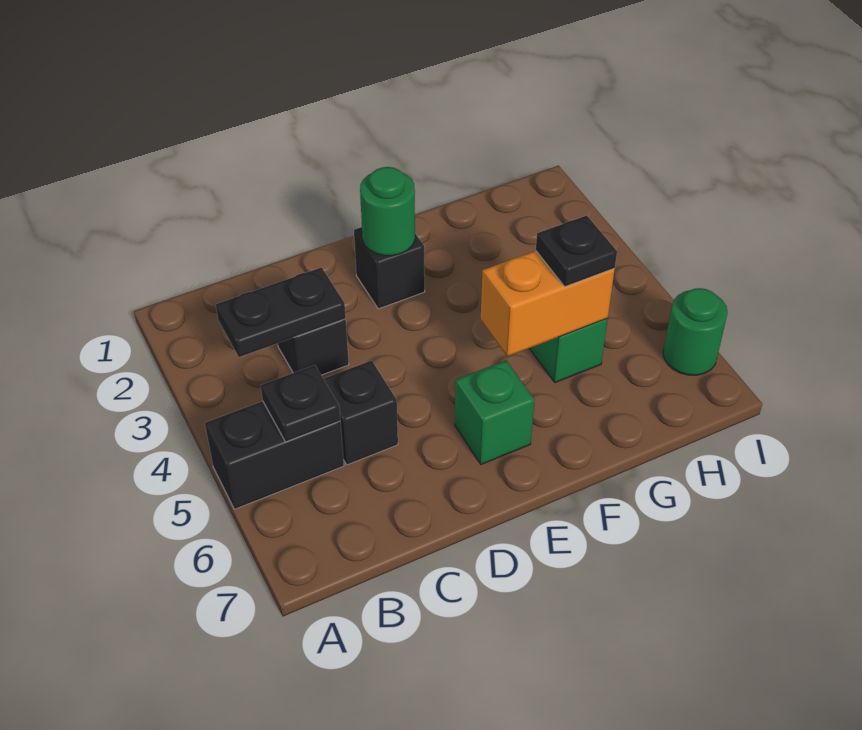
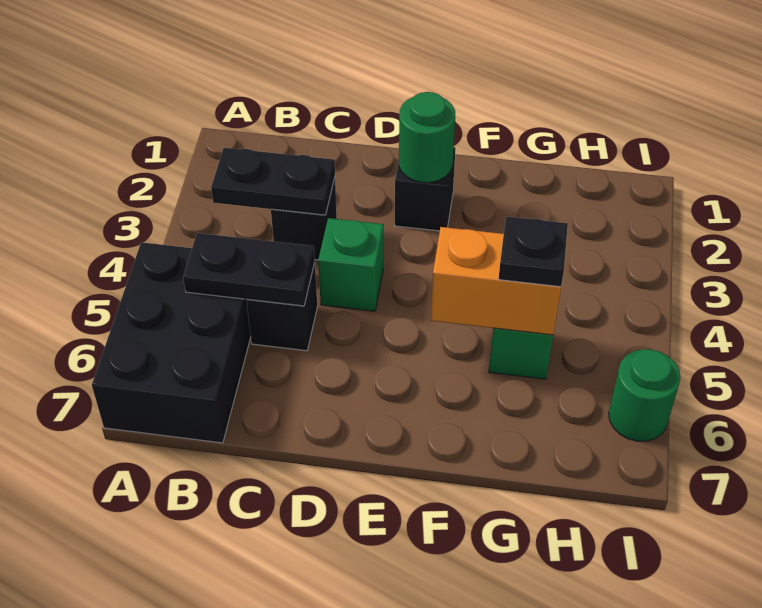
black brick A5:B5 level 1 -> black brick A5:B7 level 1
black plate B5 level 2 -> black plate B5:C5 level 2
green brick E6 level 1 -> green brick D4 level 1

